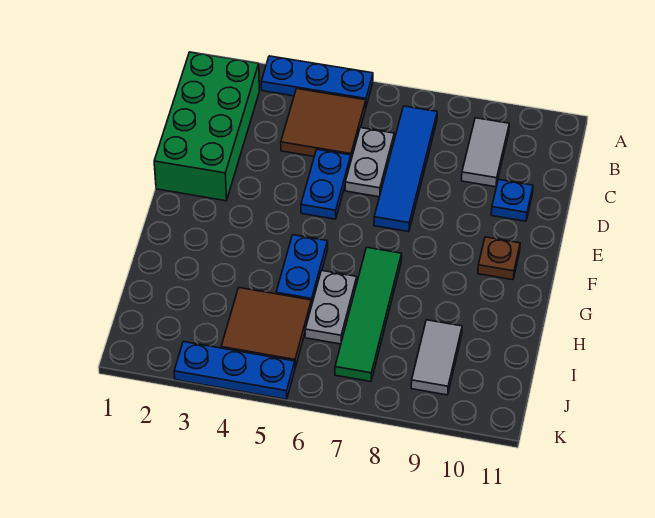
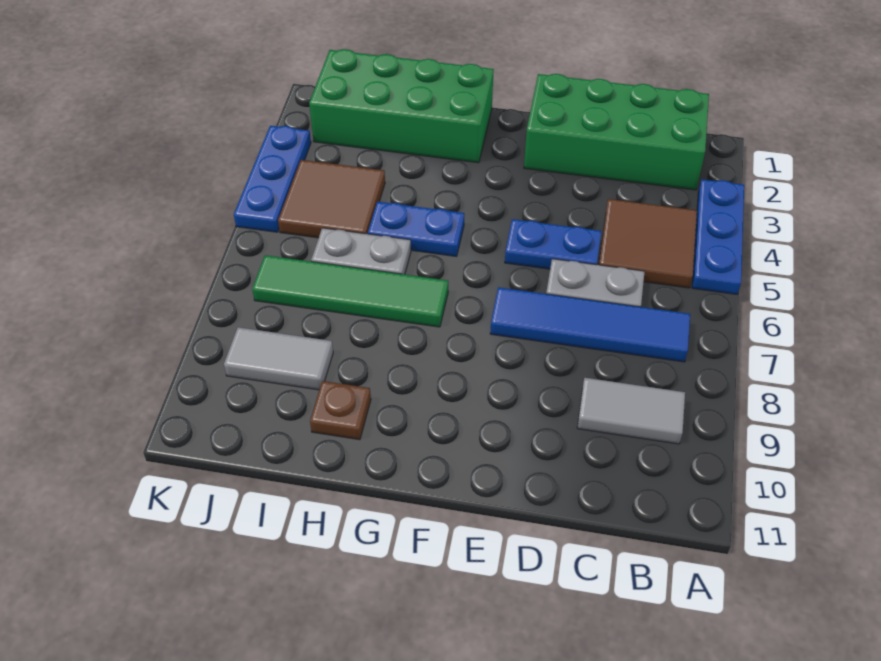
blue plate D10 level 1 -> none
brown plate F10 level 1 -> brown plate H10 level 1
none -> green brick G1:J2 level 1

